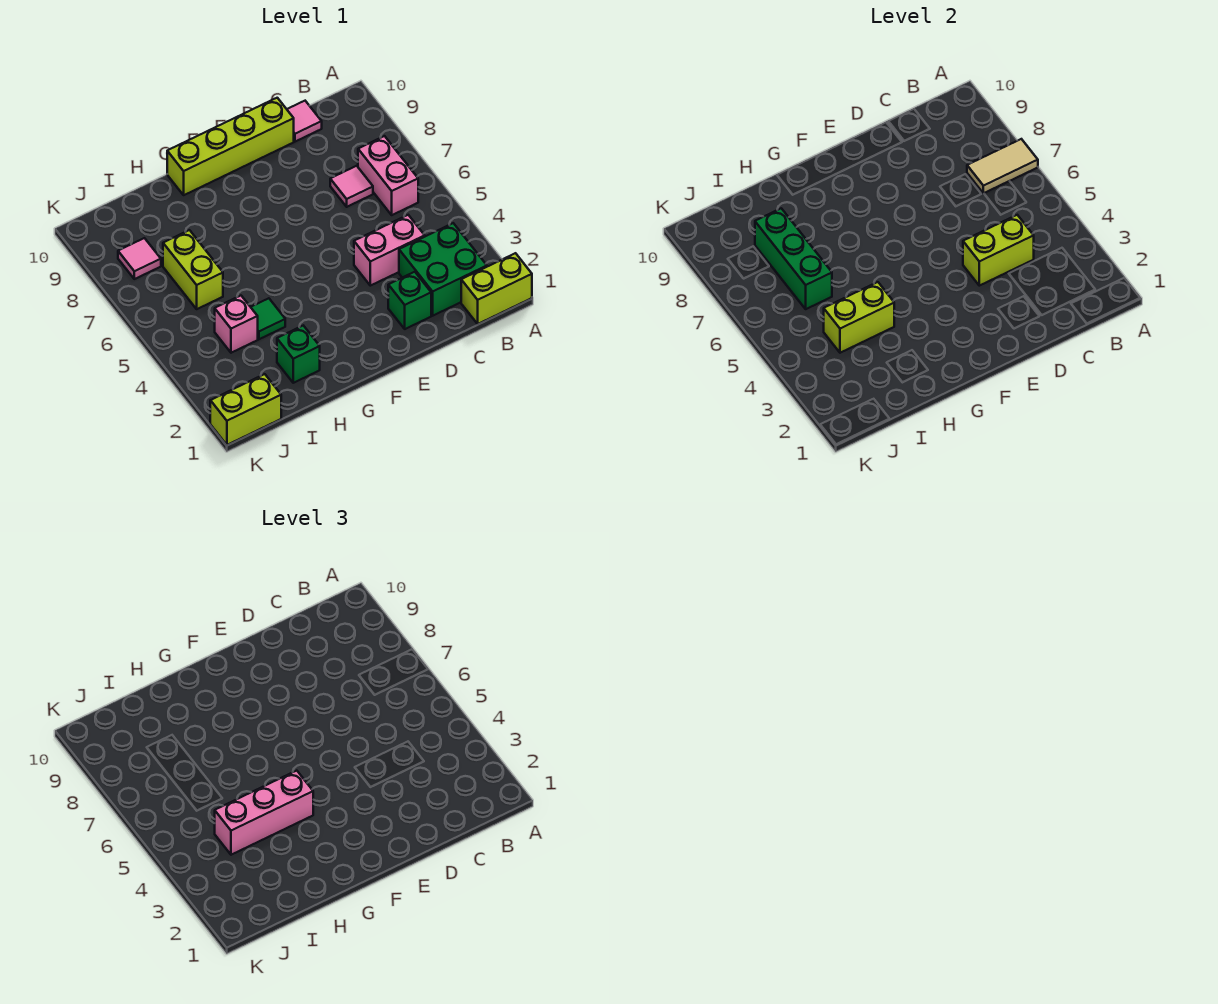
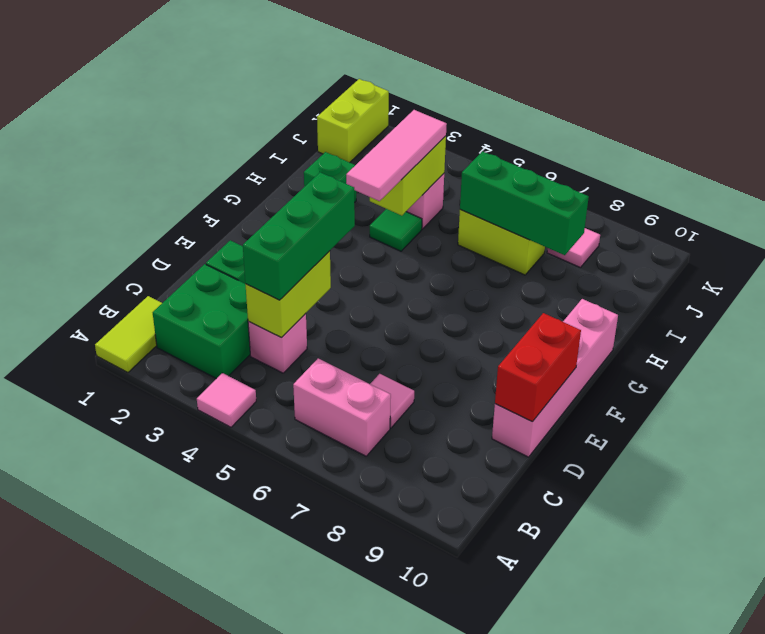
lime brick A1:B1 level 1 -> lime tile A1:B1 level 1
tan tile A7:B7 level 2 -> none
pink brick C4:D4 level 1 -> pink brick C4 level 1
none -> green brick C4:E4 level 3
pink tile C10 level 1 -> pink tile A4 level 1
lime brick D10:G10 level 1 -> pink brick D10:G10 level 1
none -> red brick D10:E10 level 2
pink brick G4:I4 level 3 -> pink tile G4:I4 level 3

